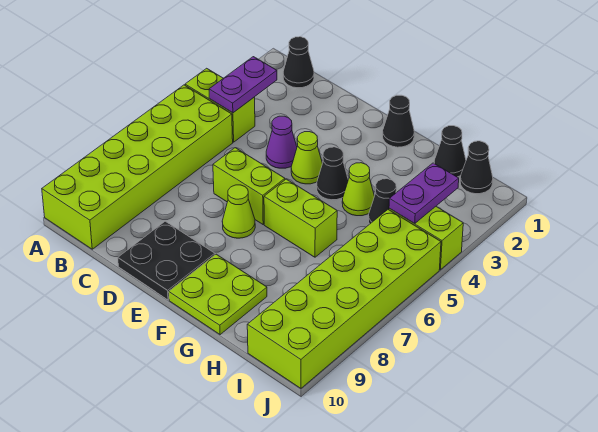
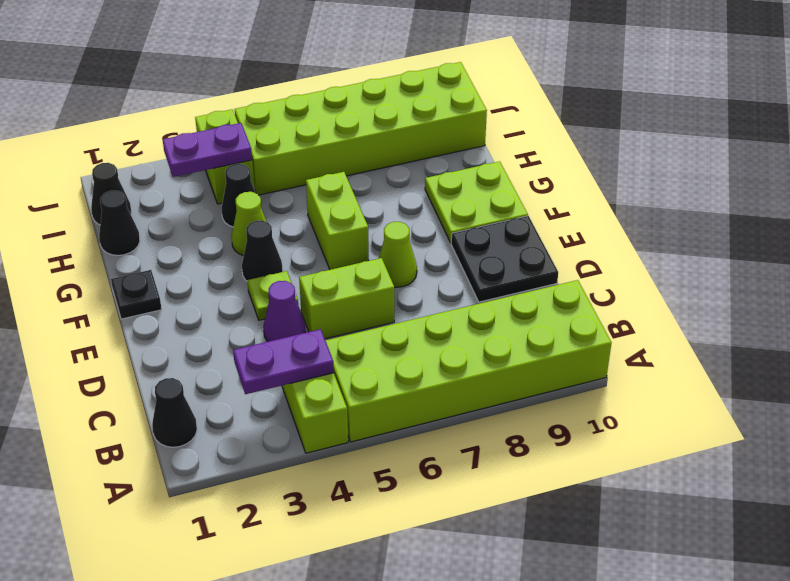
lime brick D6:E6 level 1 -> lime brick D5:D6 level 1
lime cone E4 level 1 -> lime plate E4 level 1
black cone F1 level 1 -> black plate F1 level 1

